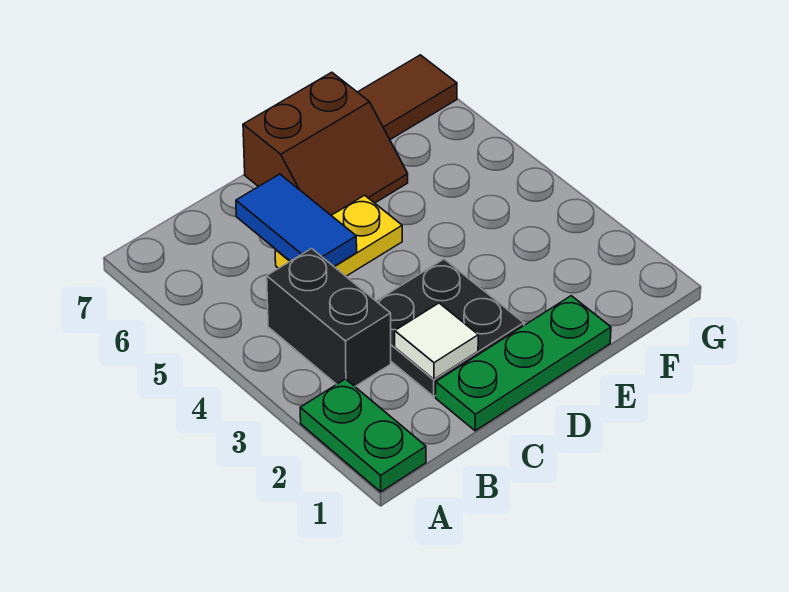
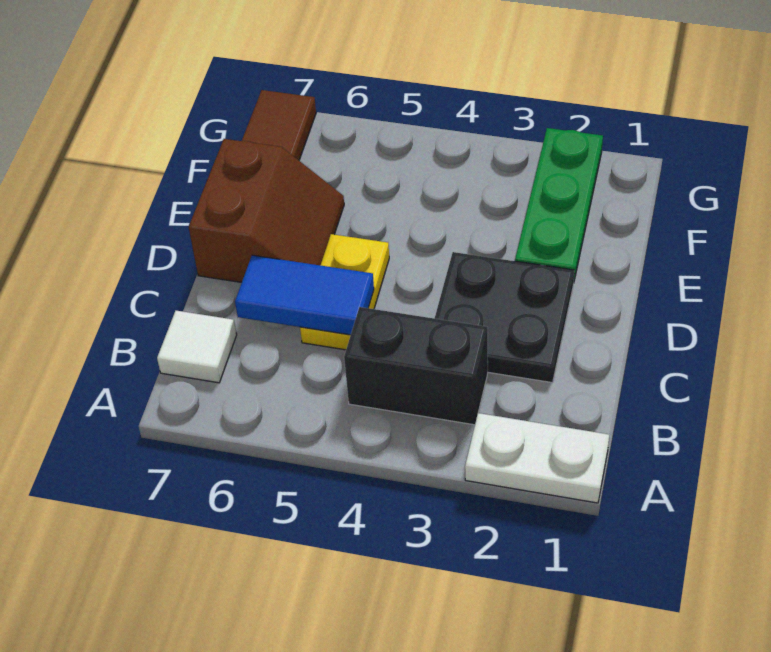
green plate A1:A2 level 1 -> white plate A1:A2 level 1
green plate C1:E1 level 1 -> green plate E2:G2 level 1
white tile C2 level 2 -> white tile B7 level 1

